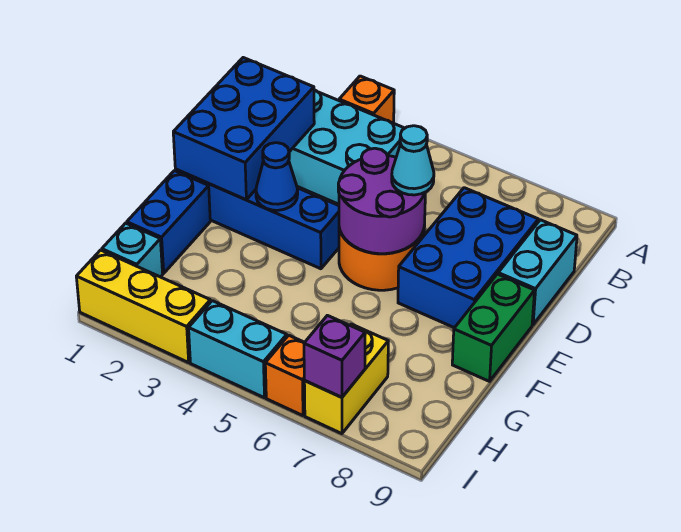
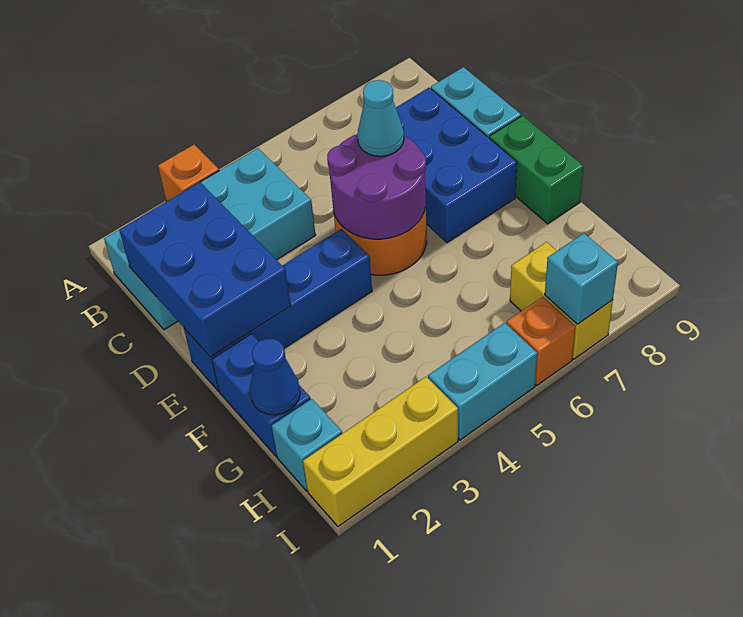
blue cone E3 level 2 -> blue cone G1 level 2
purple brick I7 level 2 -> cyan brick I7 level 2

